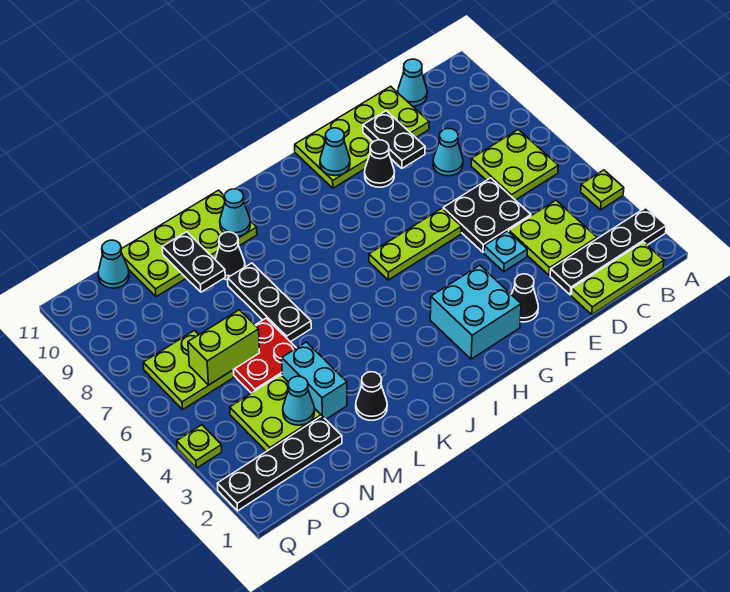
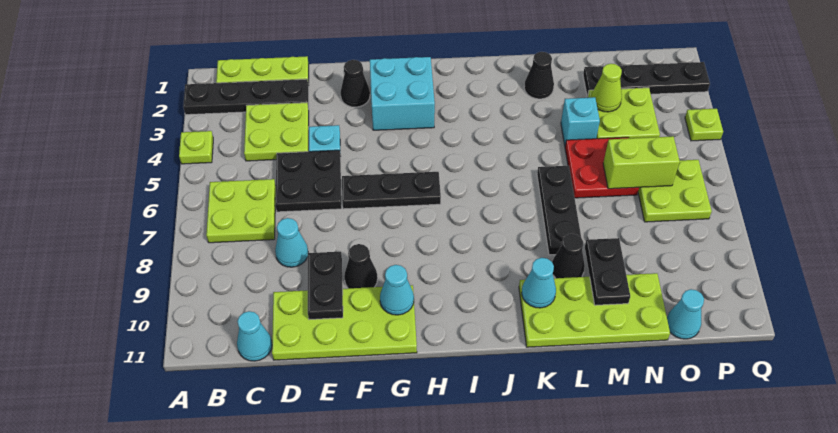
lime plate F6:H6 level 1 -> black plate F6:H6 level 1
cyan brick M3:M4 level 1 -> cyan brick M4 level 1
cyan cone N3 level 2 -> lime cone N3 level 2

